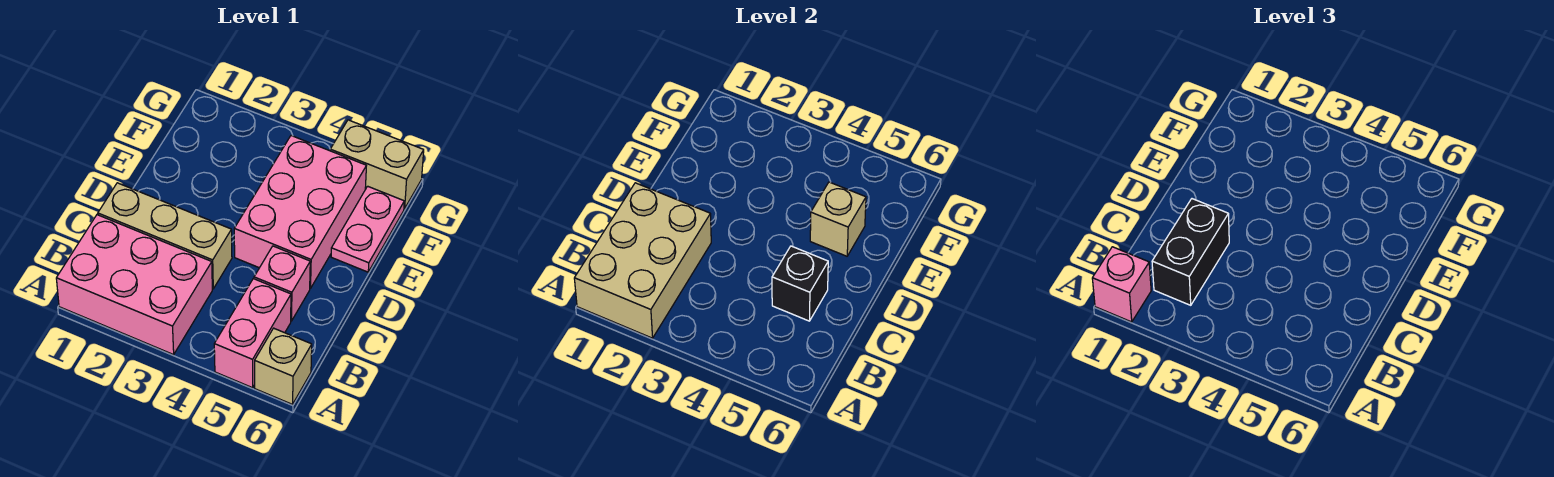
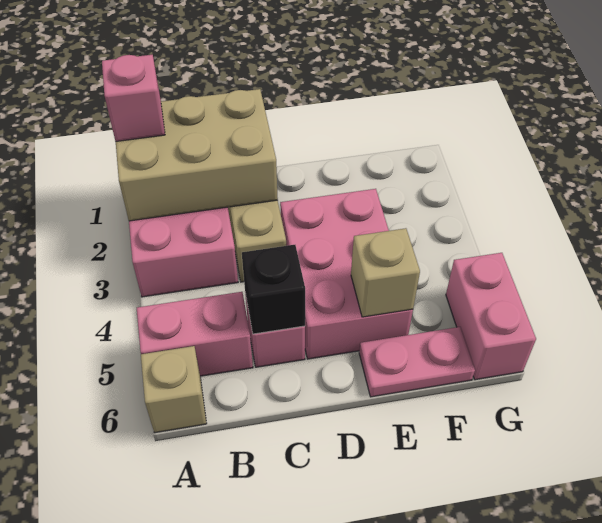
black brick B2:C2 level 3 -> none
pink brick D4:F5 level 1 -> pink brick D3:E5 level 1
tan brick G5:G6 level 1 -> pink brick G5:G6 level 1

